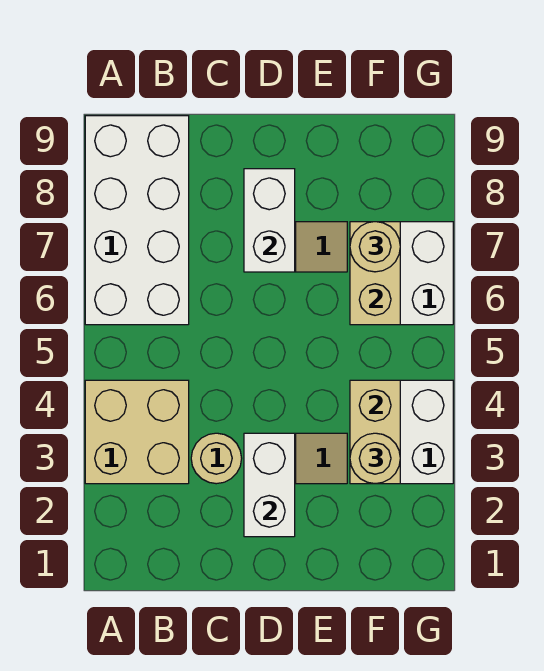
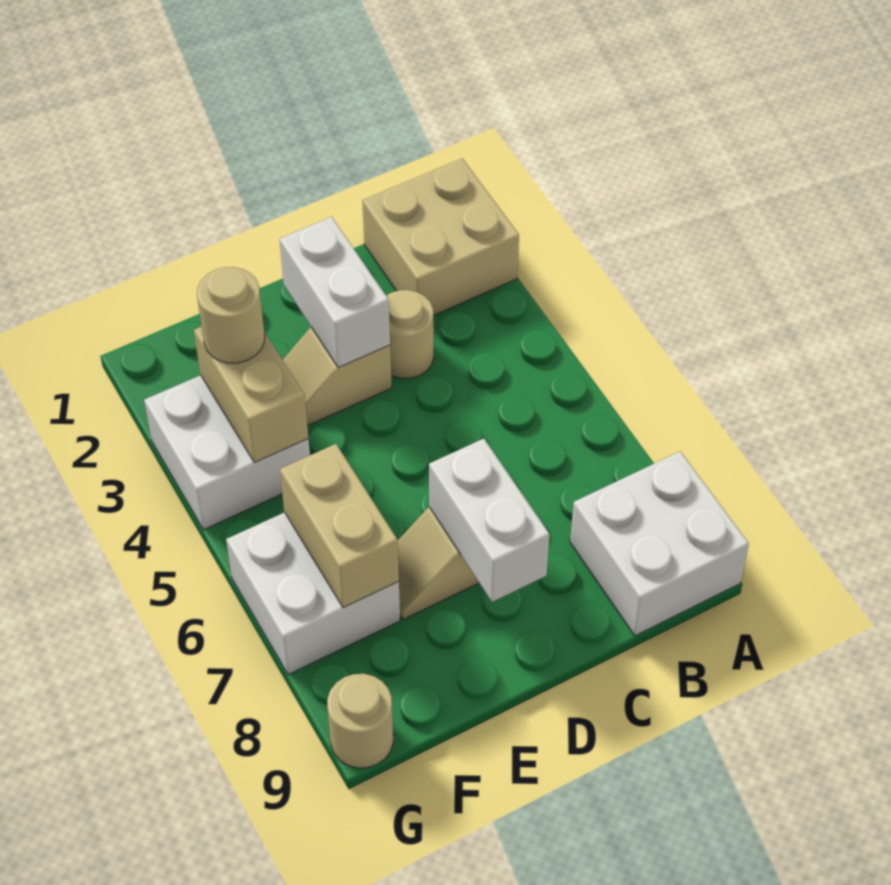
tan brick A3:B4 level 1 -> tan brick A1:B2 level 1
white brick A6:B9 level 1 -> white brick A8:B9 level 1
tan round brick F7 level 3 -> tan round brick G9 level 1

